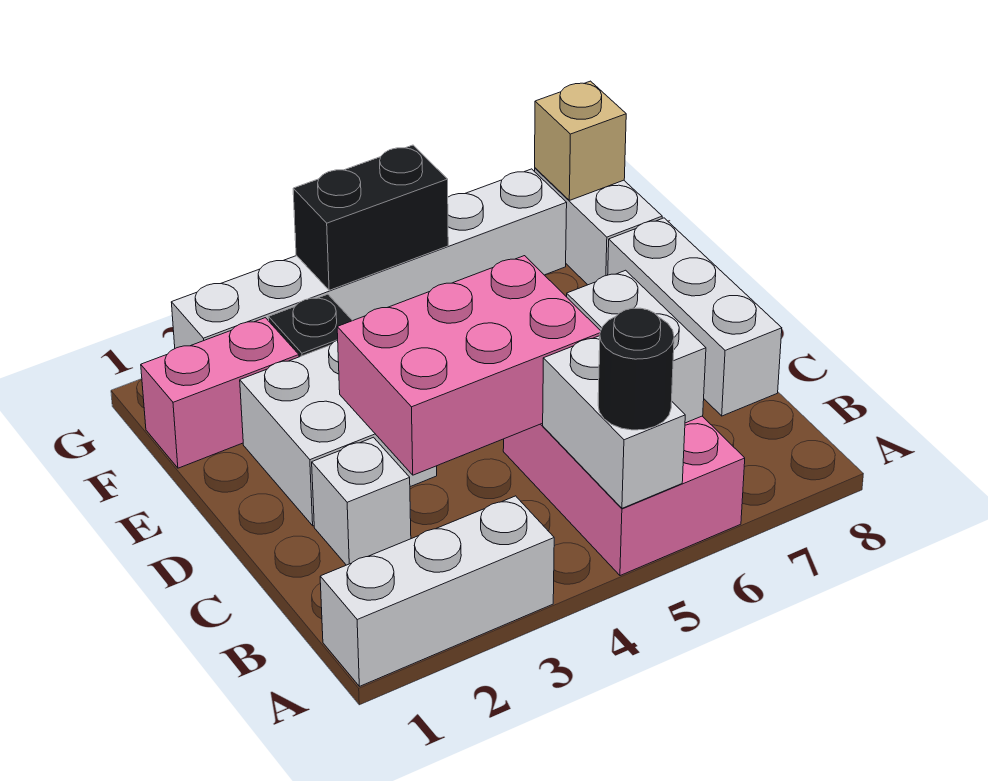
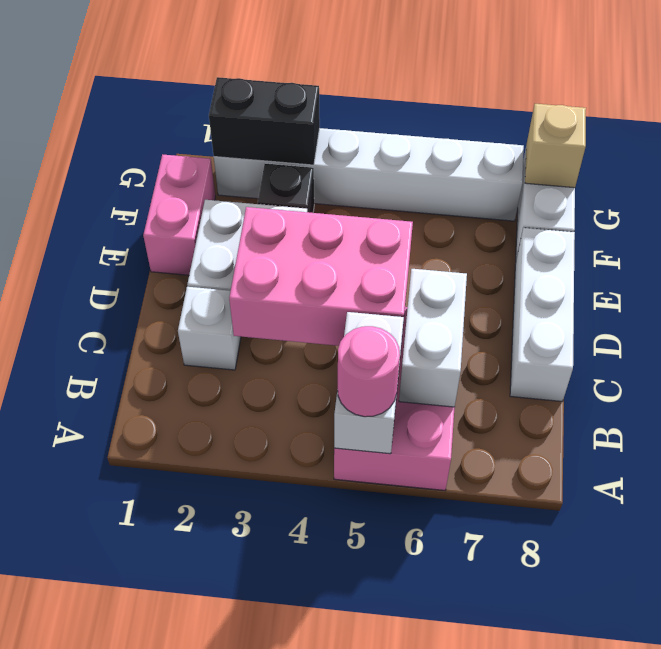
white brick A1:A3 level 1 -> none
black round brick A5 level 3 -> pink round brick A5 level 3
pink brick F1:F2 level 1 -> pink brick E1:F1 level 1
black brick G4:G5 level 2 -> black brick G2:G3 level 2

